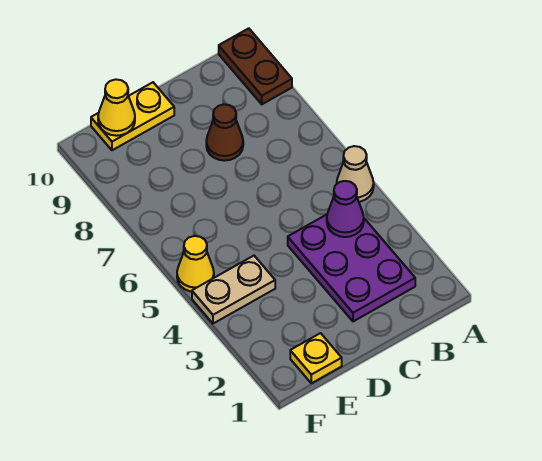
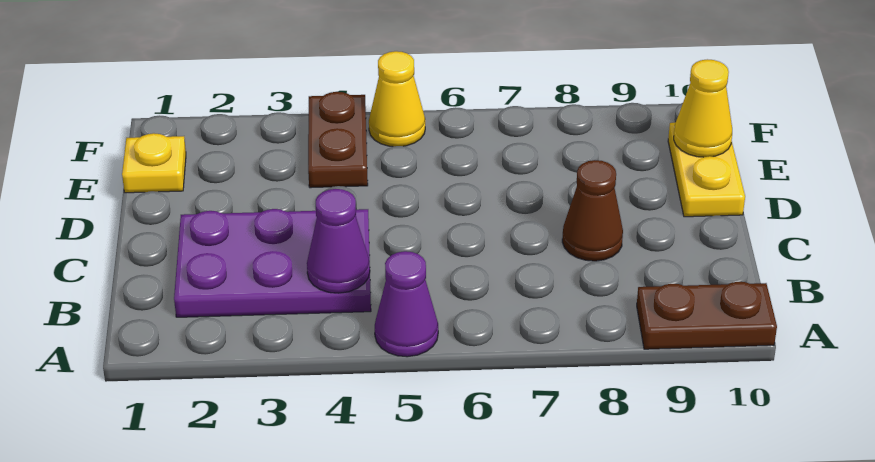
tan cone A5 level 1 -> purple cone A5 level 1
tan plate E4:F4 level 1 -> brown plate E4:F4 level 1

